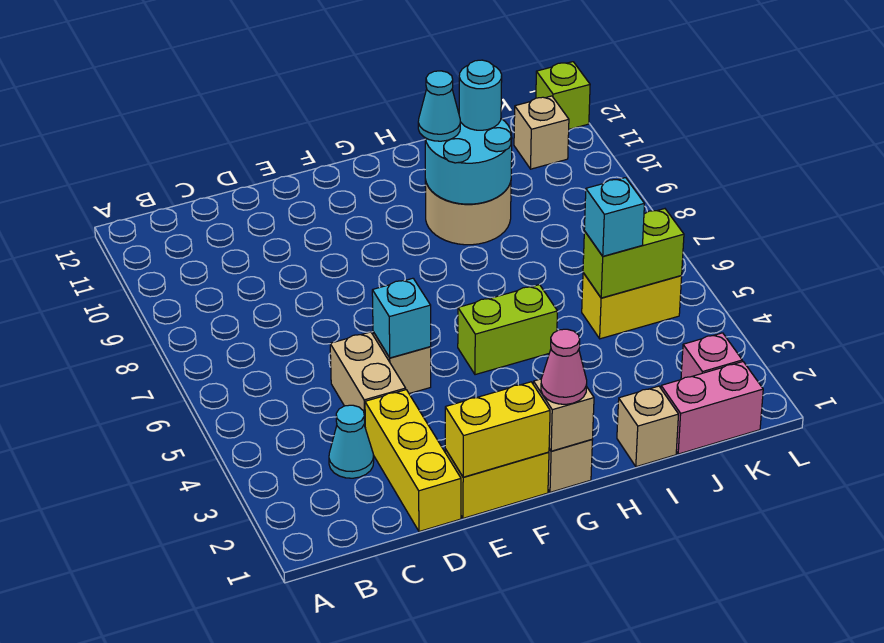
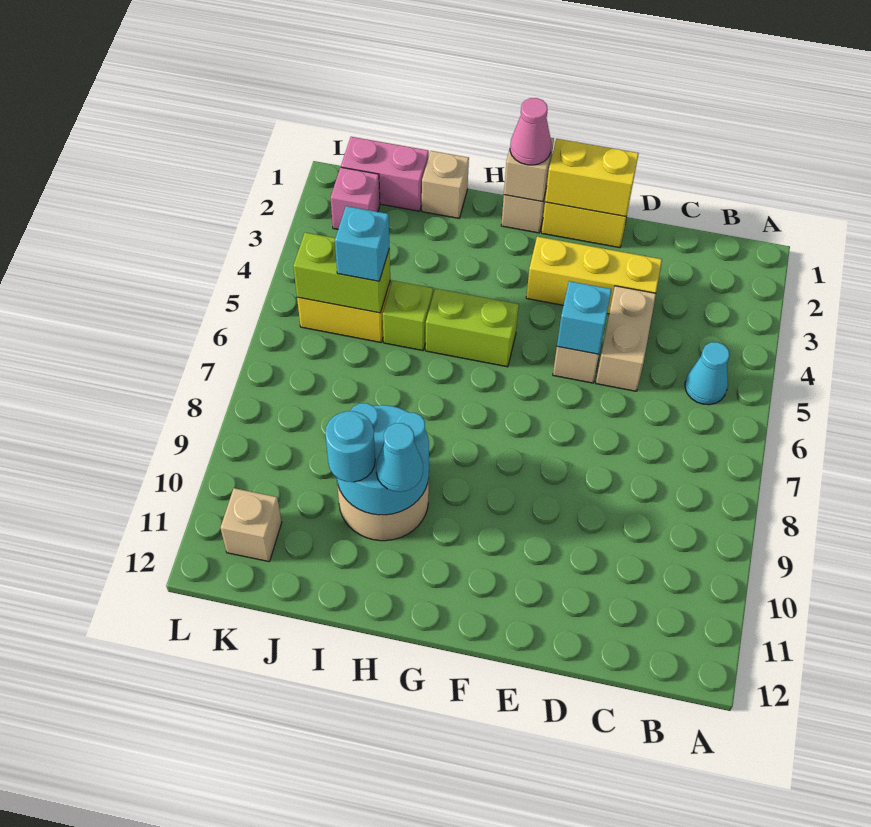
cyan cone C3 level 1 -> cyan cone B5 level 1
yellow brick D1:D3 level 1 -> yellow brick D3:F3 level 1
lime brick L12 level 1 -> lime brick I5 level 1

